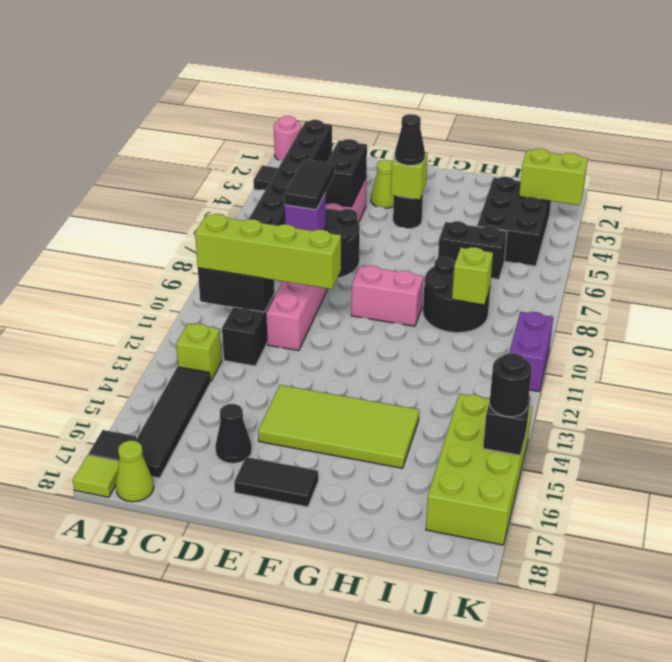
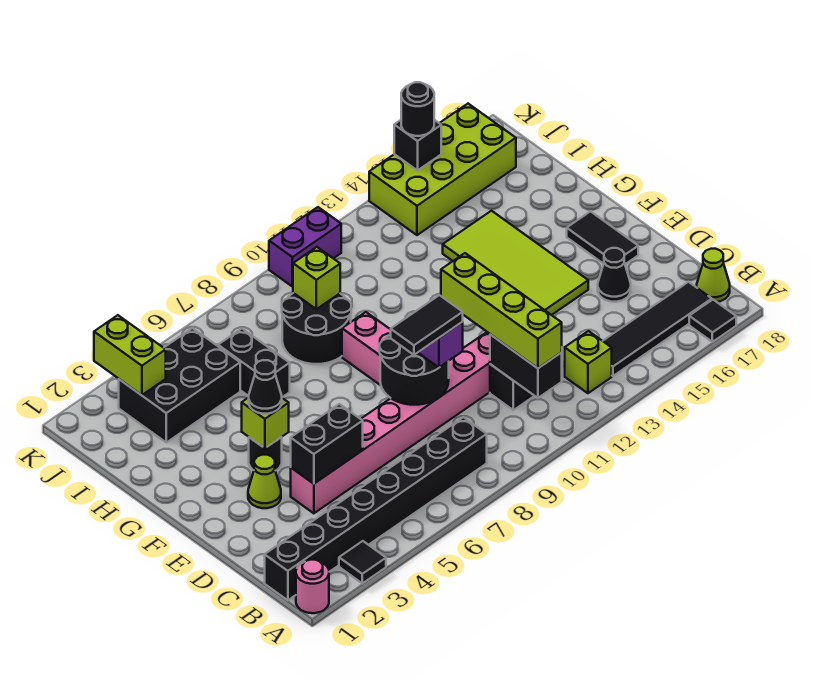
lime tile A18 level 1 -> none

